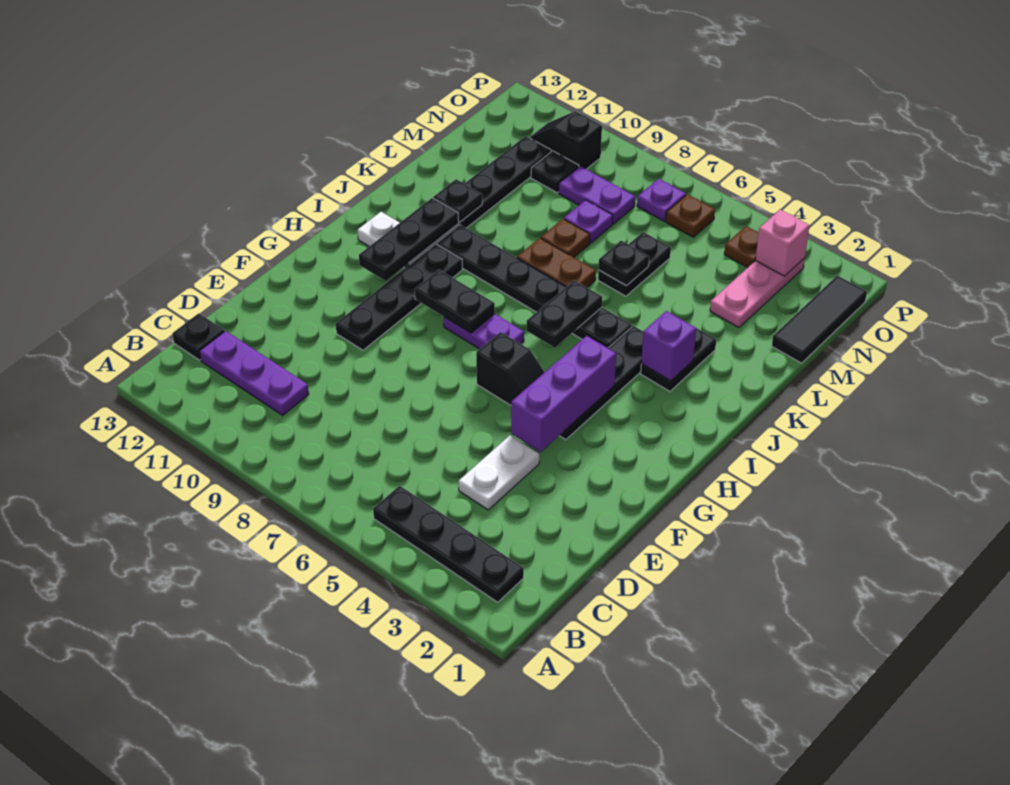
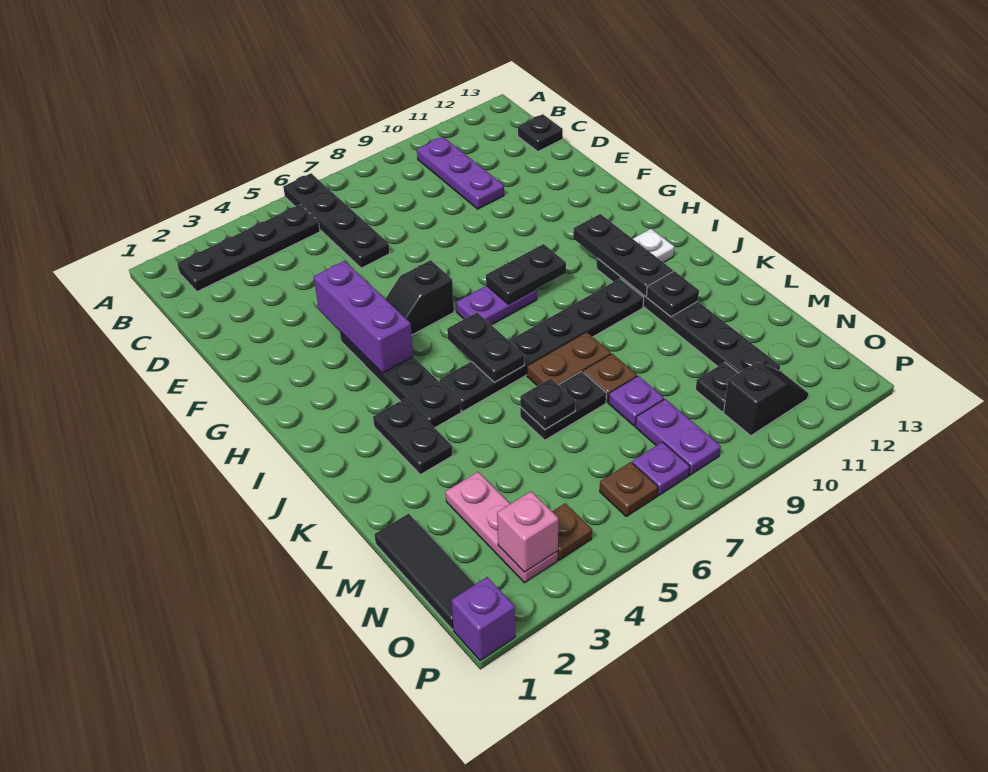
purple plate C10:C12 level 1 -> purple plate B10:D10 level 1
white plate D4:E4 level 1 -> none
black plate F10:I10 level 1 -> black plate A6:D6 level 1
purple brick J3 level 2 -> purple brick P1 level 1
black plate L6:M6 level 1 -> black plate L6:L7 level 1
purple plate N8:N9 level 1 -> purple plate N8:O8 level 1

